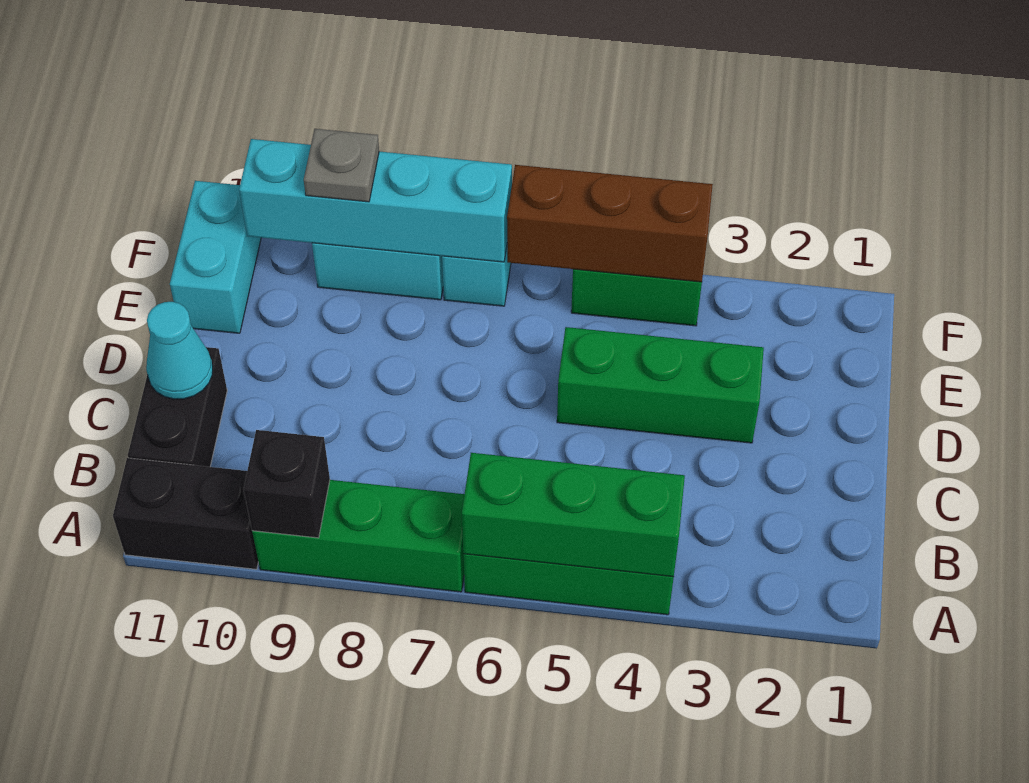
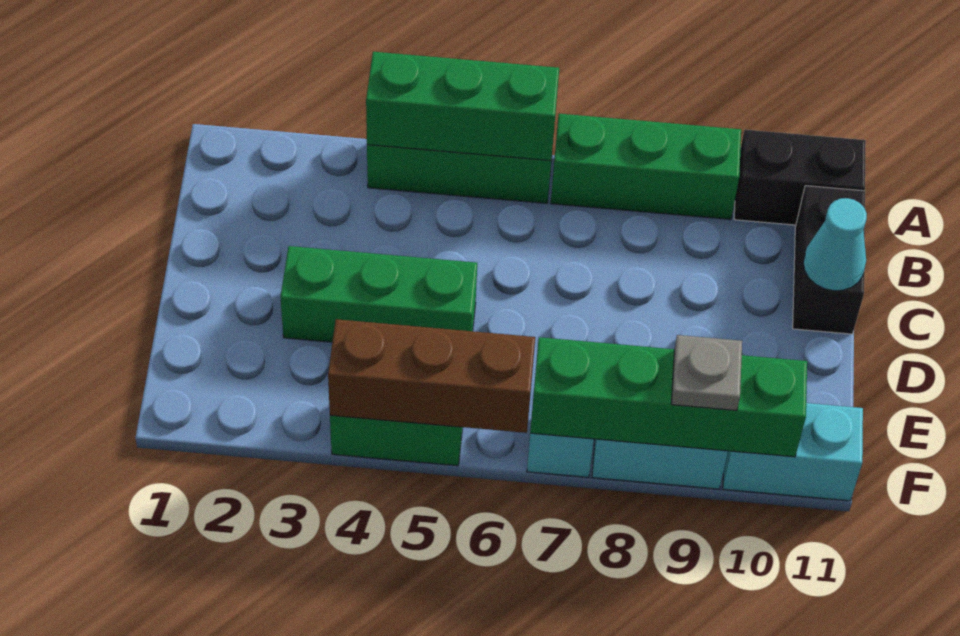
black brick A9 level 2 -> none
cyan brick E11:F11 level 1 -> cyan brick F10:F11 level 1
cyan brick F7:F10 level 2 -> green brick F7:F10 level 2

